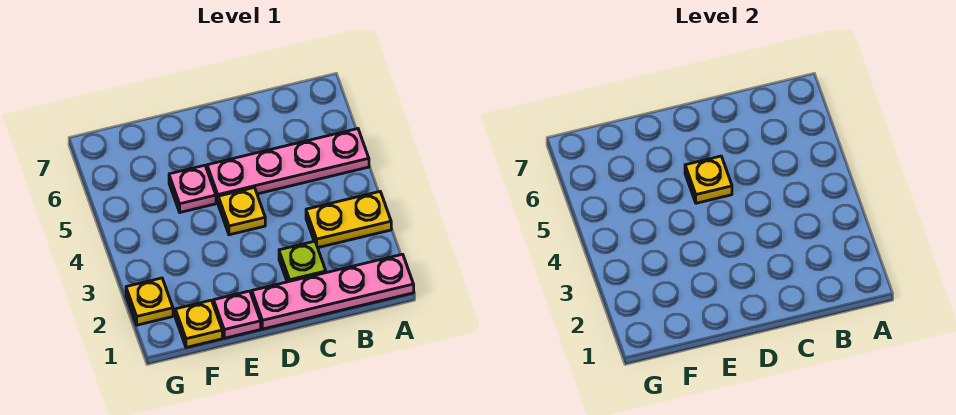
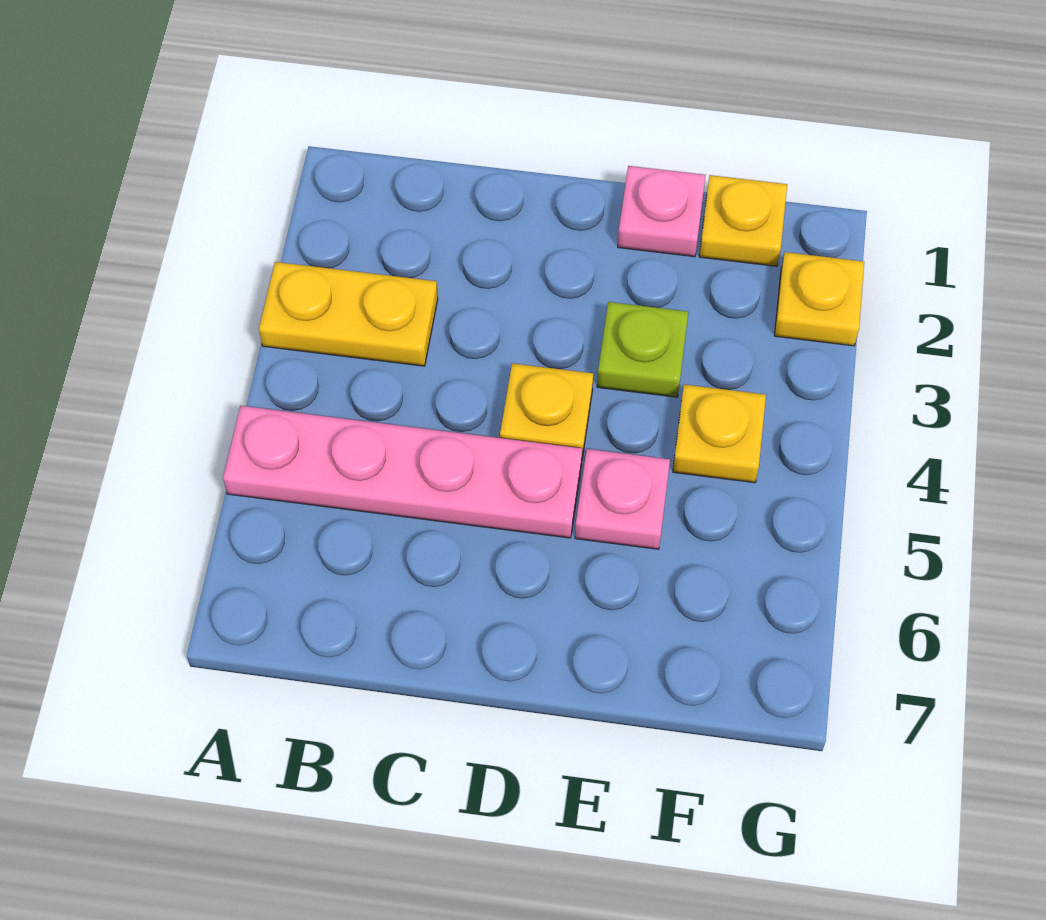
pink plate A1:D1 level 1 -> none
lime plate C2 level 1 -> lime plate E3 level 1
yellow plate D5 level 2 -> yellow plate F4 level 1

